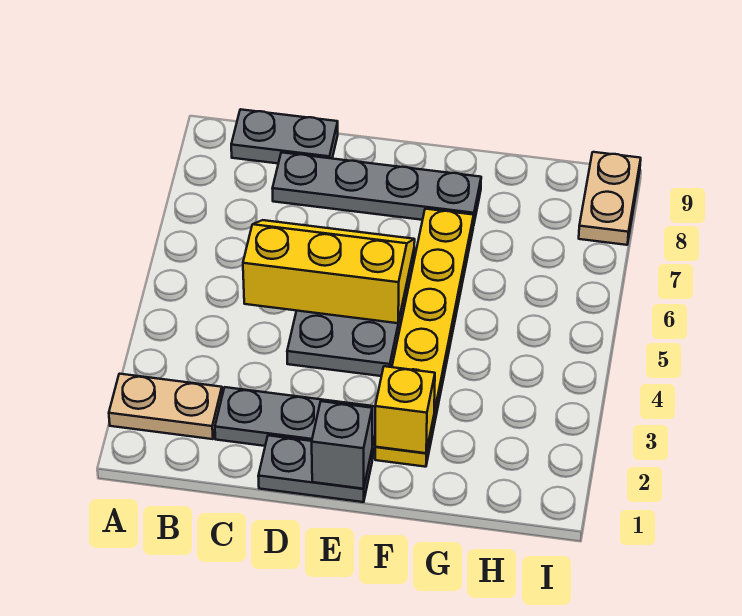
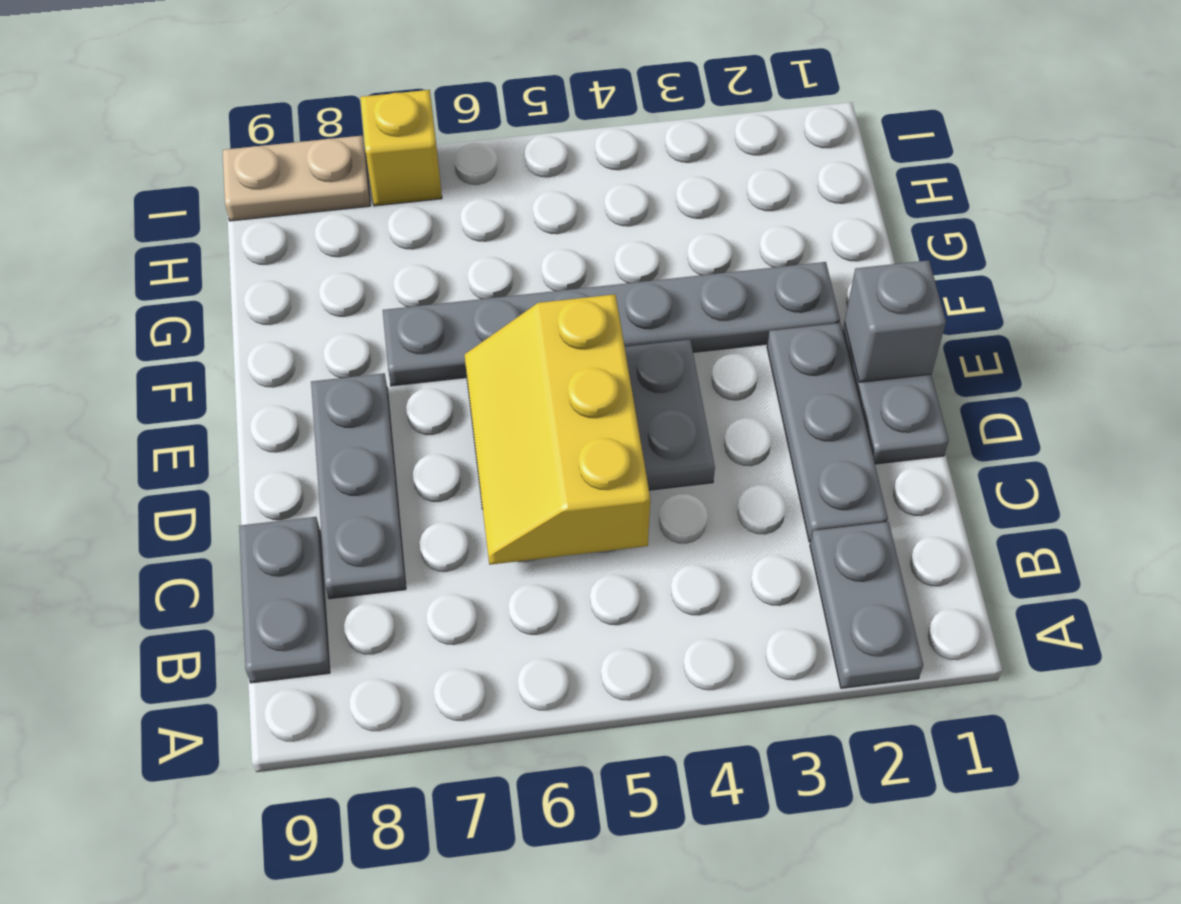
tan plate A2:B2 level 1 -> grey plate A2:B2 level 1
grey plate C8:F8 level 1 -> grey plate C8:E8 level 1
yellow plate F2:F7 level 1 -> grey plate F2:F7 level 1
yellow brick F2 level 2 -> yellow brick I7 level 1

